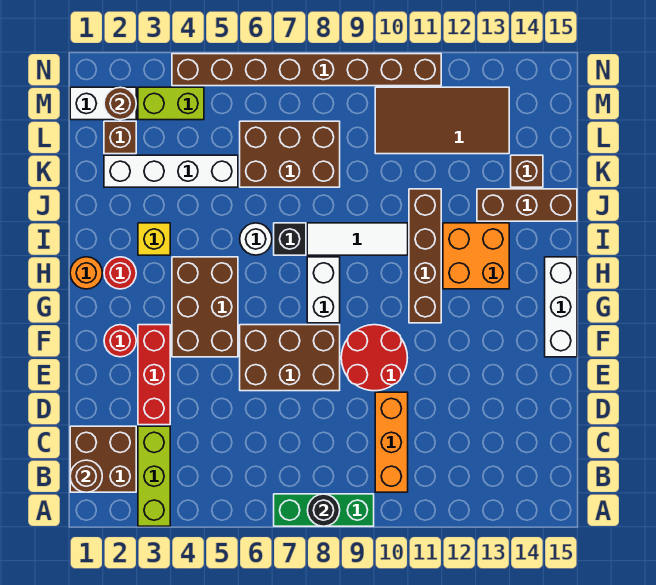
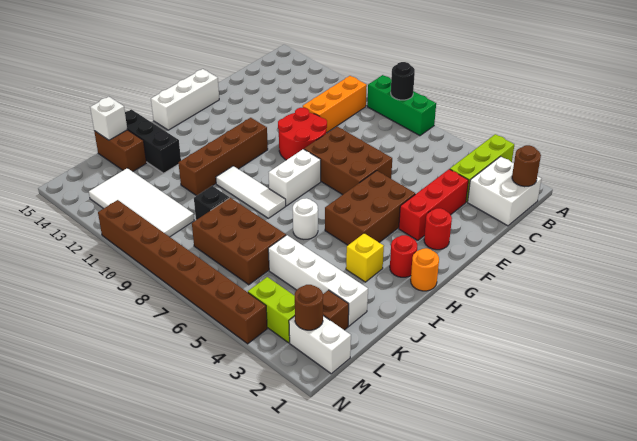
brown brick B1:C2 level 1 -> white brick B1:C2 level 1
orange brick H12:I13 level 1 -> none
black brick I7 level 1 -> black brick K9 level 1
brown brick J13:J15 level 1 -> black brick J13:J15 level 1
brown brick K14 level 1 -> brown brick K14:K15 level 1
none -> white brick K15 level 2
brown tile L10:M13 level 1 -> white tile L10:M13 level 1

